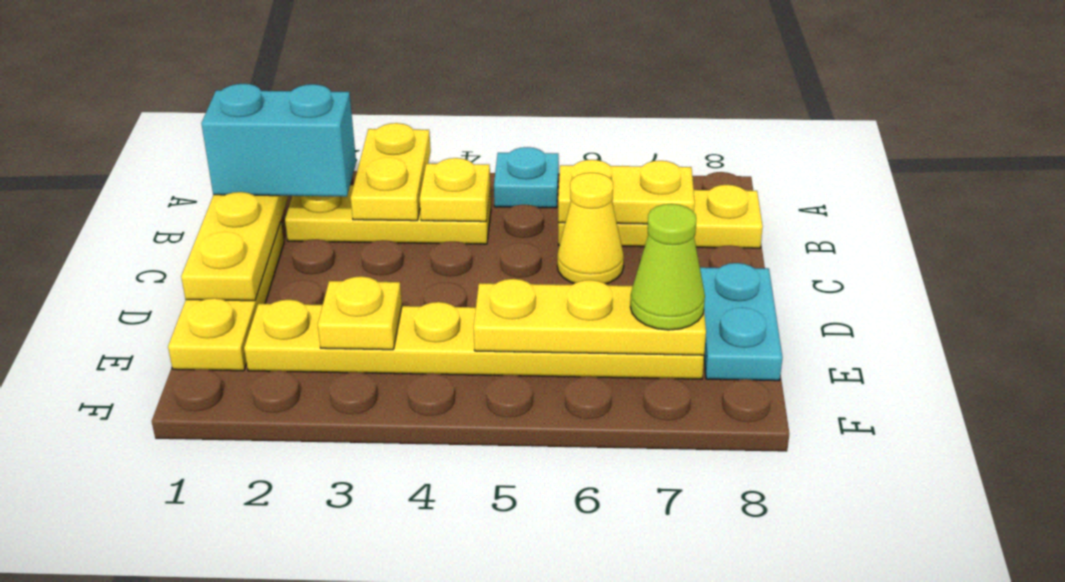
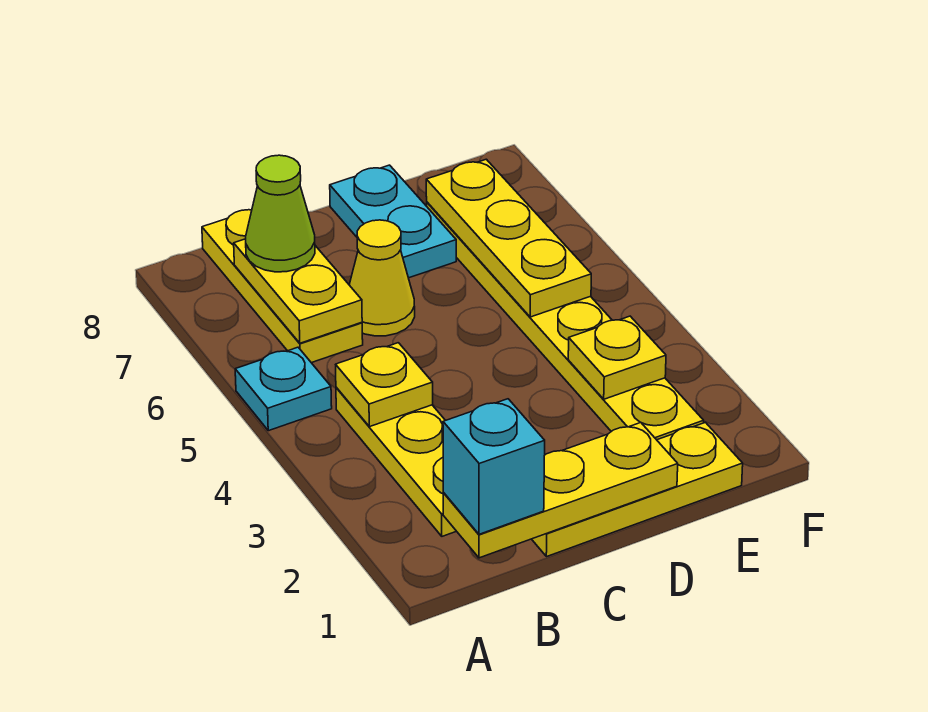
yellow plate A3:B3 level 2 -> none
cyan brick B1:B2 level 3 -> cyan brick B1 level 3
cyan plate D8:E8 level 1 -> cyan plate D7:D8 level 1
lime cone E7 level 3 -> lime cone B7 level 3

